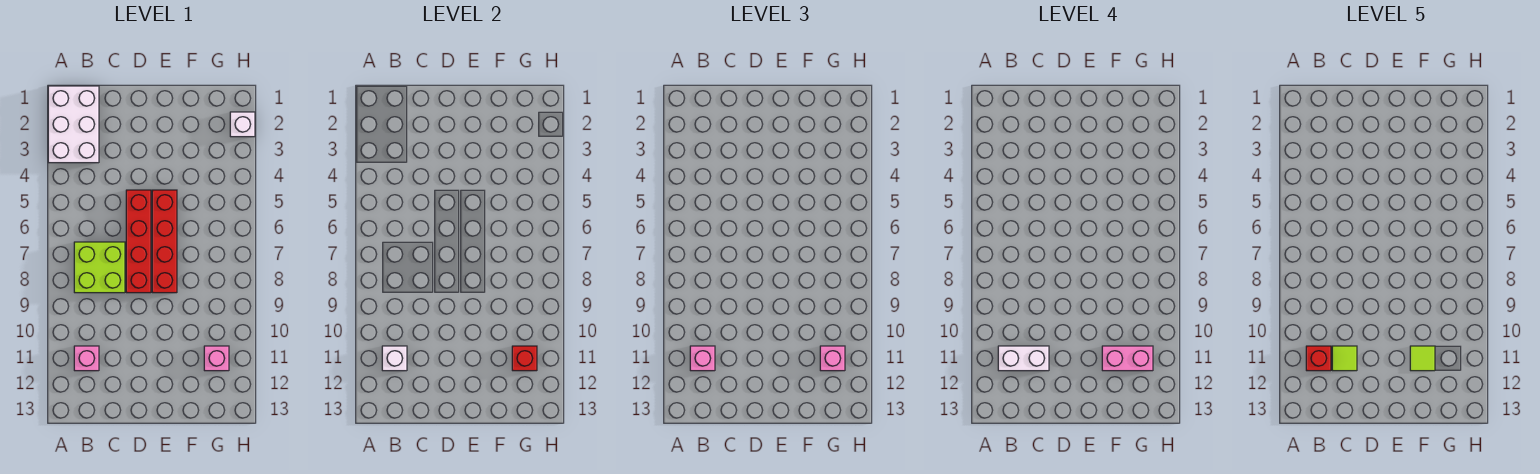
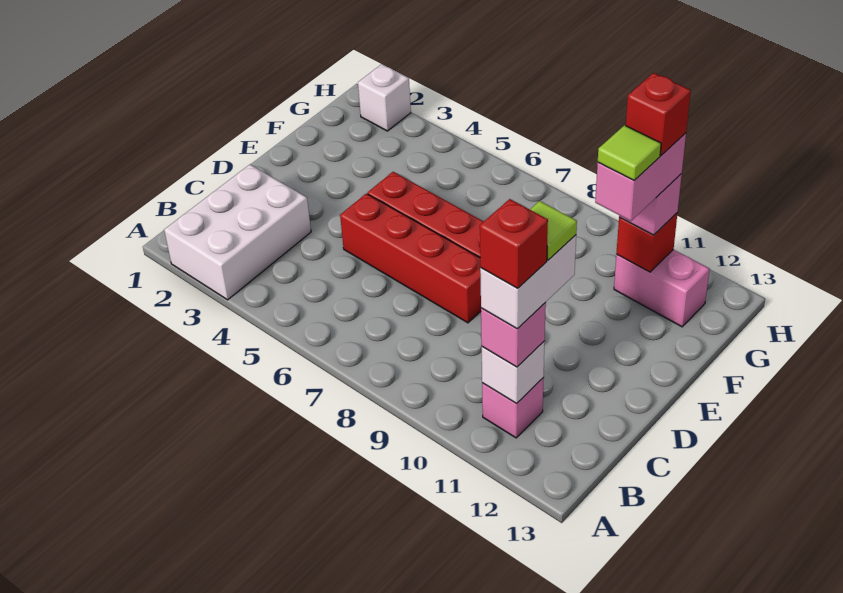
white brick A1:B3 level 1 -> white brick A2:C3 level 1
lime brick B7:C8 level 1 -> none
pink brick G11 level 1 -> pink brick G11:G12 level 1
none -> red brick G11 level 5

